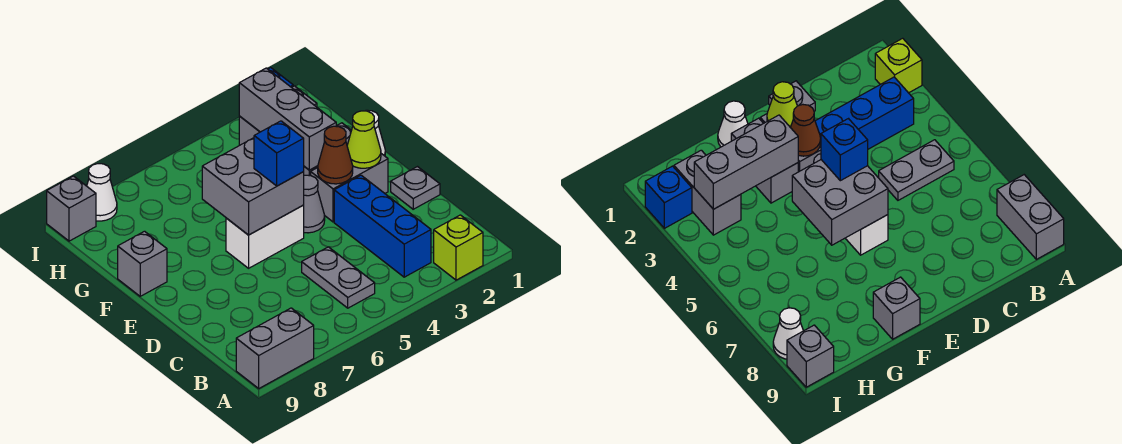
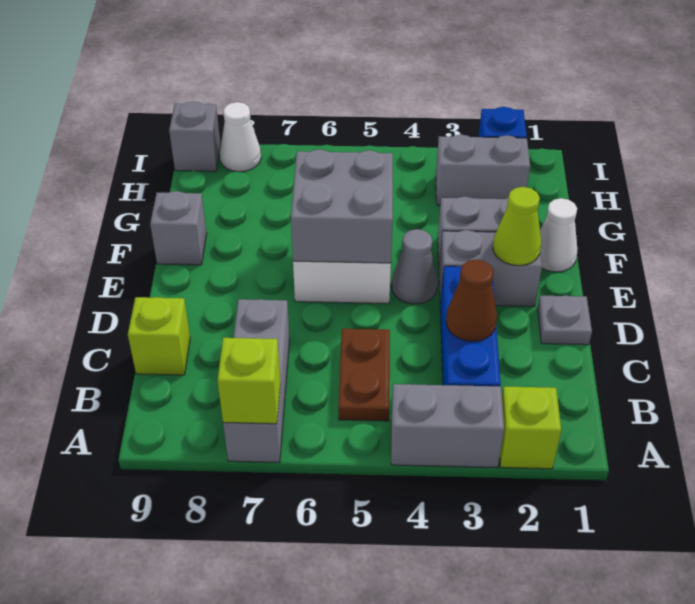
none -> lime brick A7 level 2
grey brick A8:A9 level 1 -> grey brick A3:A4 level 1
grey plate B5:C5 level 1 -> brown plate B5:C5 level 1
none -> lime brick C9 level 1
brown cone E3 level 2 -> brown cone C3 level 2
blue brick E5 level 3 -> none
grey brick F3:H3 level 2 -> grey brick A7:C7 level 1

